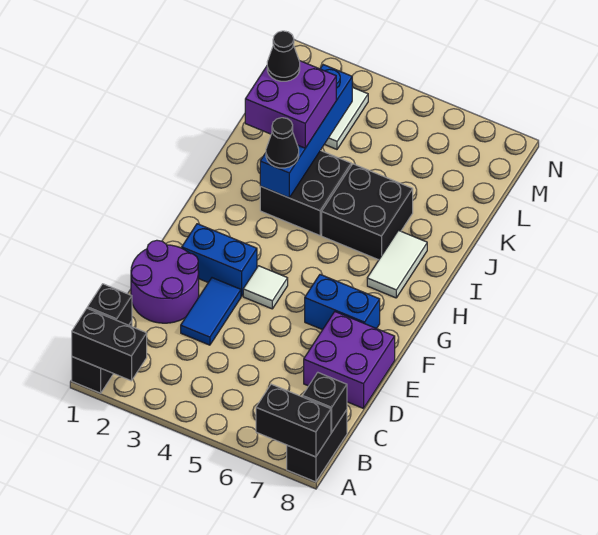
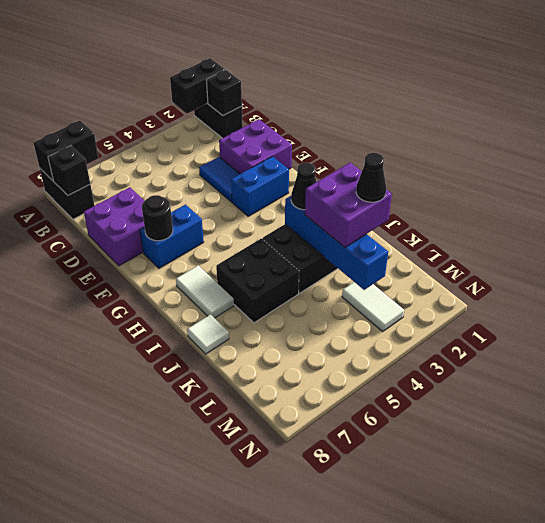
purple round brick D1:E2 level 1 -> purple brick D1:E2 level 1
white tile F4 level 1 -> white tile J8 level 1
none -> black round brick F7 level 2

